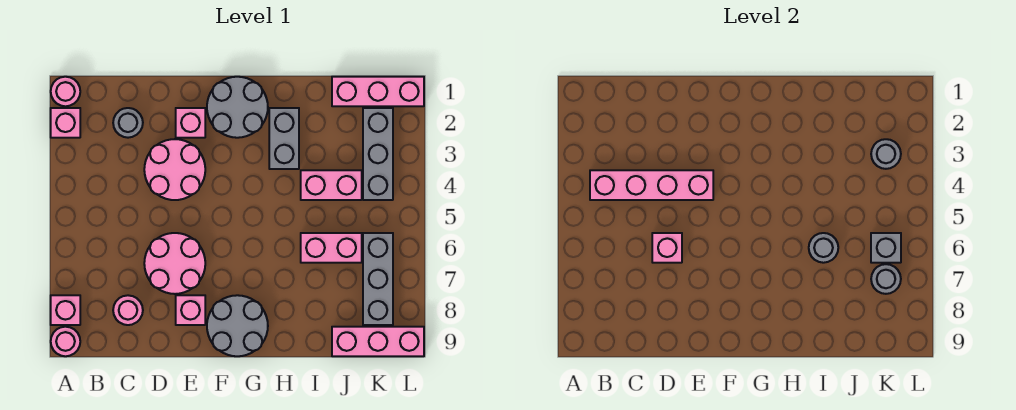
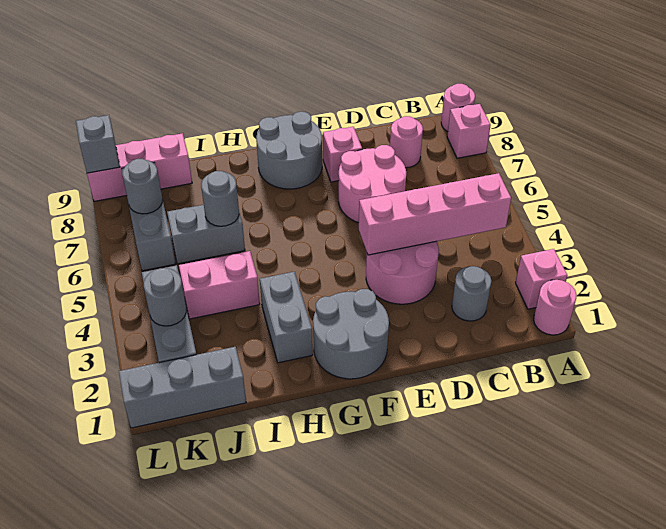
pink brick D6 level 2 -> none
pink brick E2 level 1 -> none
pink brick I6:J6 level 1 -> grey brick I6:J6 level 1
pink brick J1:L1 level 1 -> grey brick J1:L1 level 1
grey brick K6 level 2 -> grey brick L9 level 2

